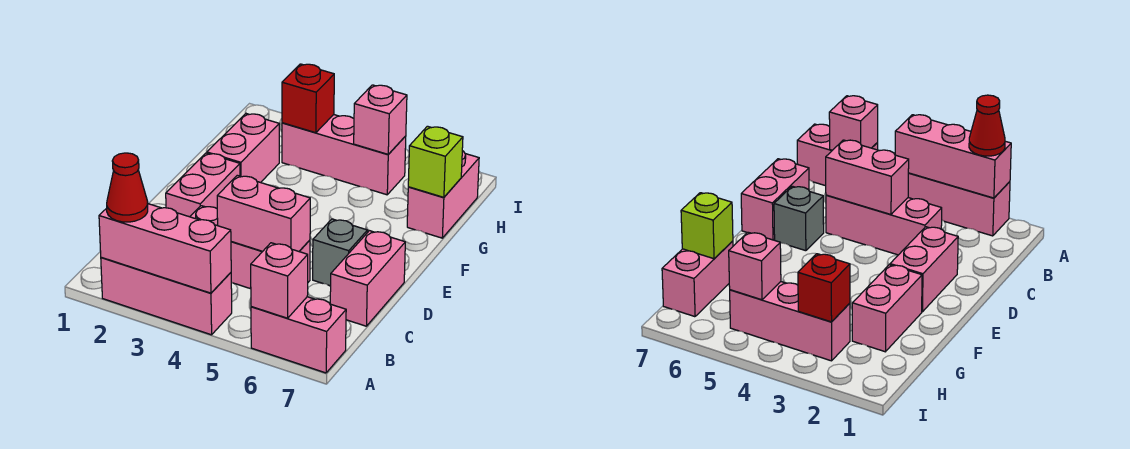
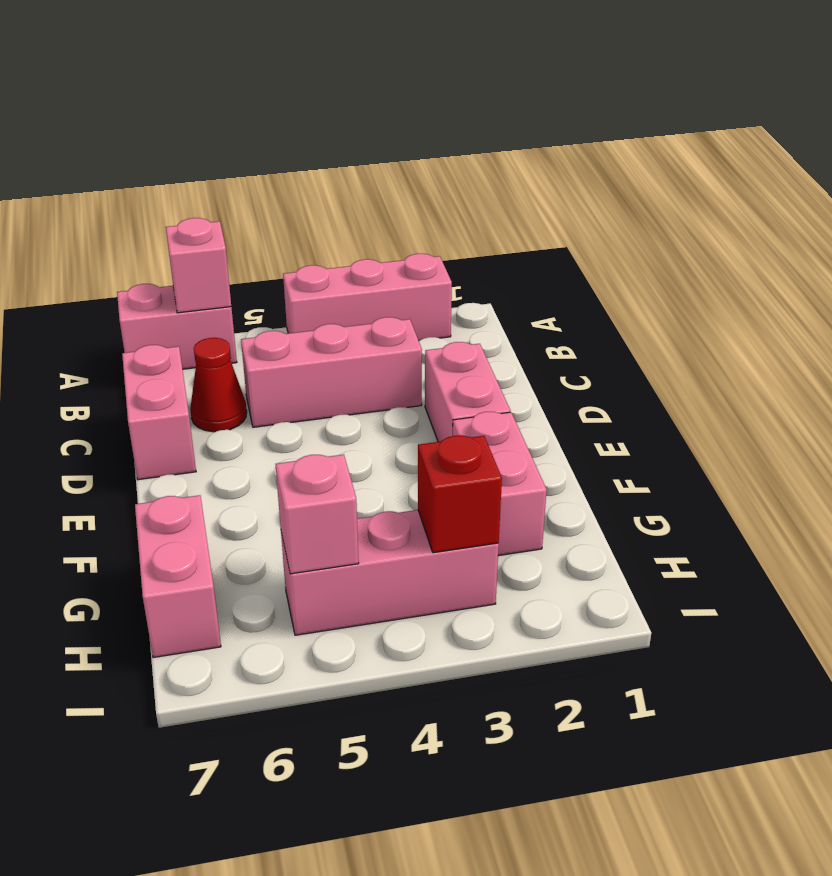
pink brick A2:A4 level 2 -> none
red cone A2 level 3 -> red cone C6 level 1
pink brick C4:C5 level 2 -> none
grey brick D6 level 1 -> none
lime brick G7 level 2 -> none

